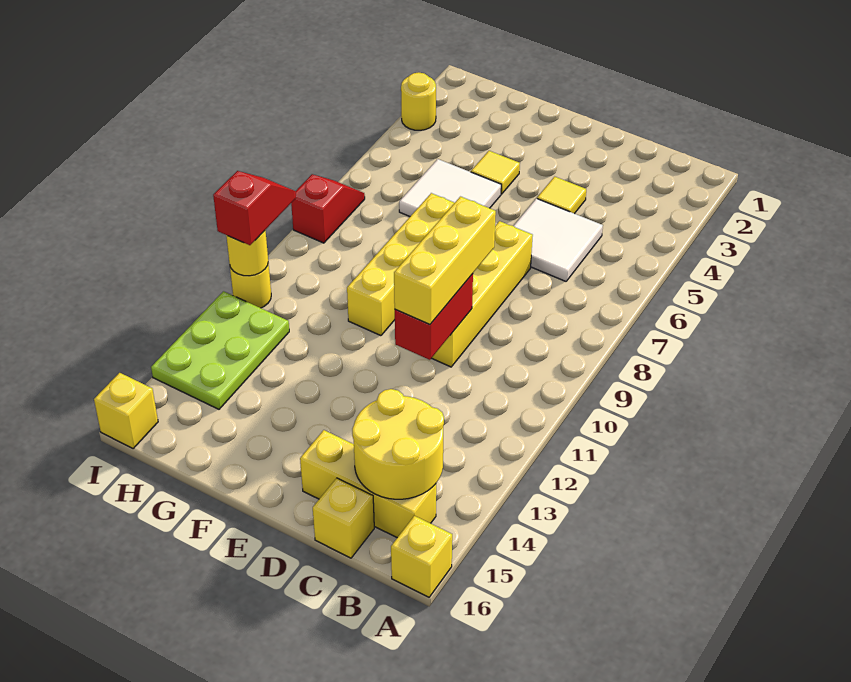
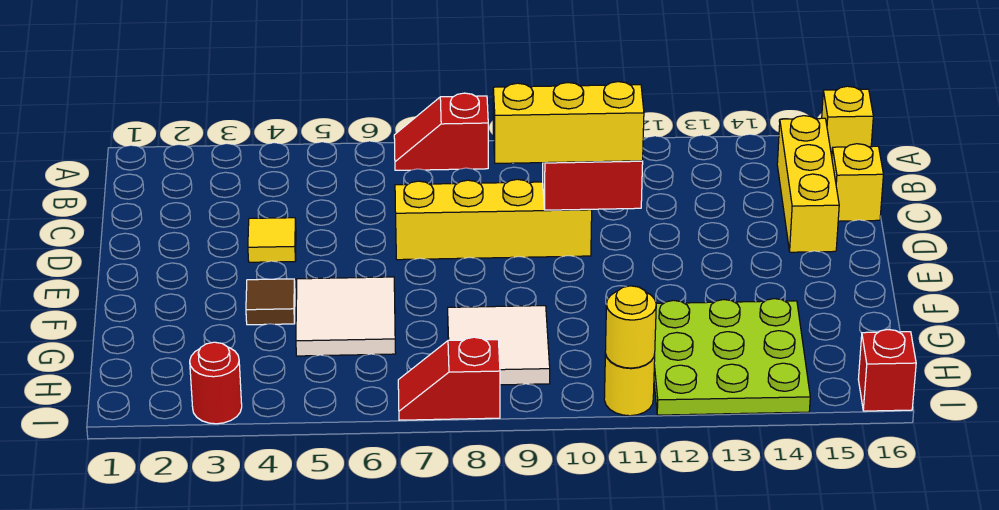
yellow round brick B14:C15 level 2 -> none
white tile C5:D6 level 1 -> white tile G8:H9 level 1
yellow tile F4 level 1 -> brown tile F4 level 1
yellow brick F7:F10 level 1 -> none
lime plate H12:I14 level 1 -> lime plate G12:I14 level 1
yellow round brick I3 level 1 -> red round brick I3 level 1
red slope I10:I11 level 3 top 11 -> red slope A7:A8 level 1 top 8
yellow brick I16 level 1 -> red brick I16 level 1

